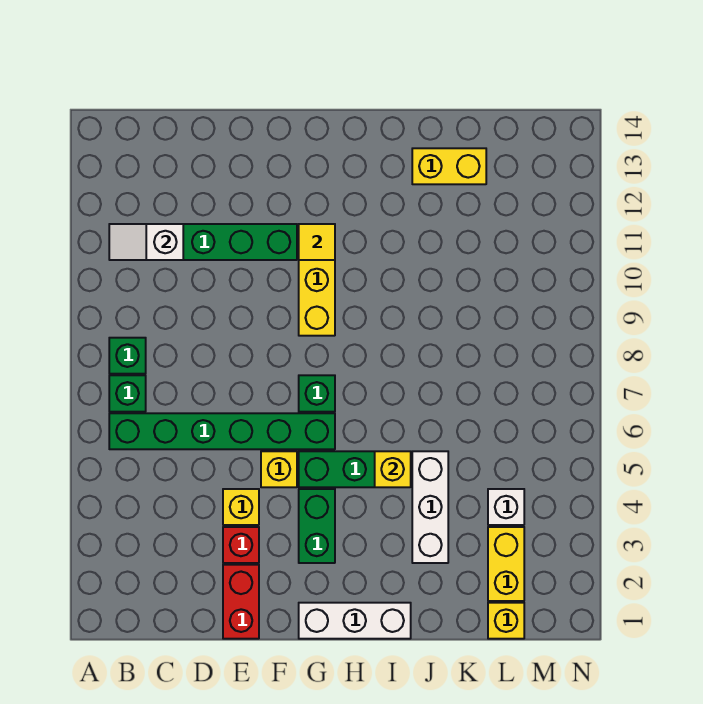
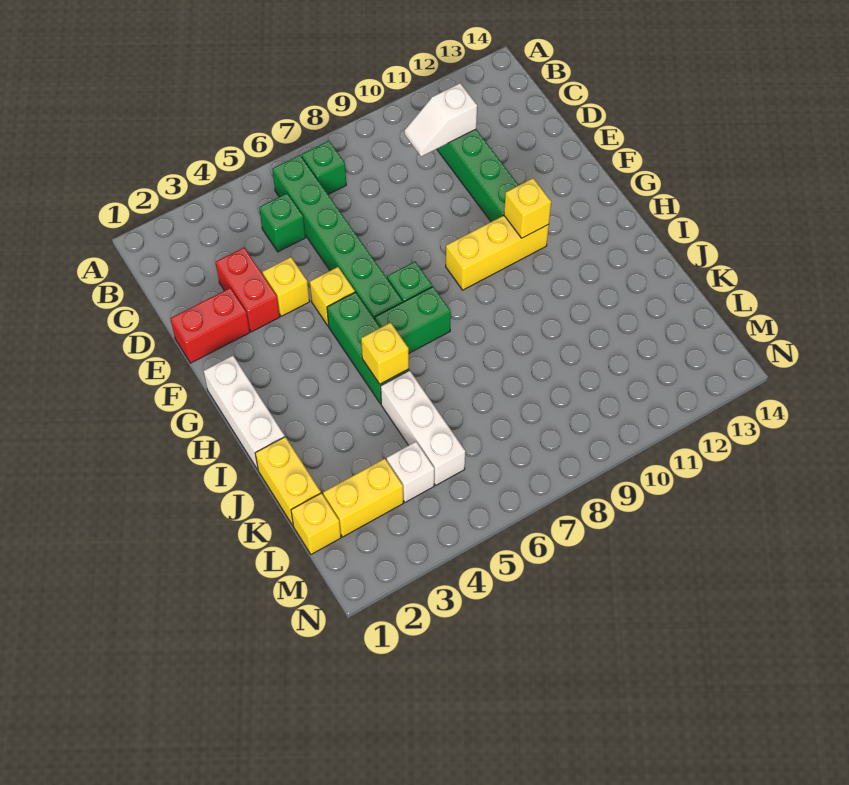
green brick B8 level 1 -> green brick C5 level 1
white slope B11:C11 level 2 top C -> white slope C10:C11 level 2 top 11
red brick E3 level 1 -> red brick D3:E3 level 1
green brick G3:G4 level 1 -> green brick H6:H7 level 1
yellow tile G11 level 2 -> yellow brick G11 level 2
white brick J3:J5 level 1 -> white brick J5:L5 level 1
yellow brick J13:K13 level 1 -> yellow brick J1:K1 level 1

